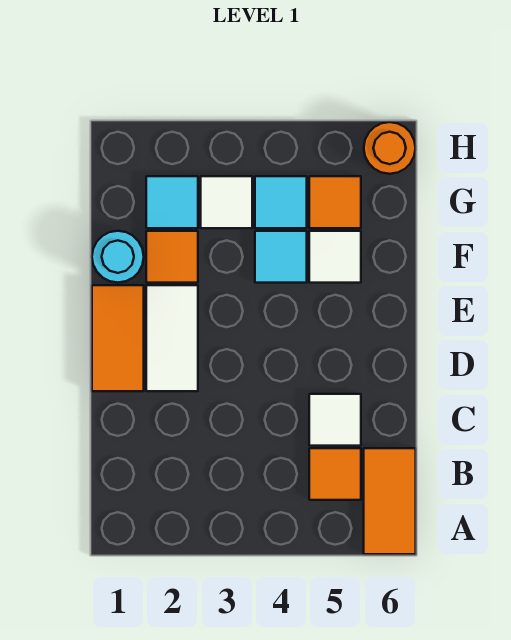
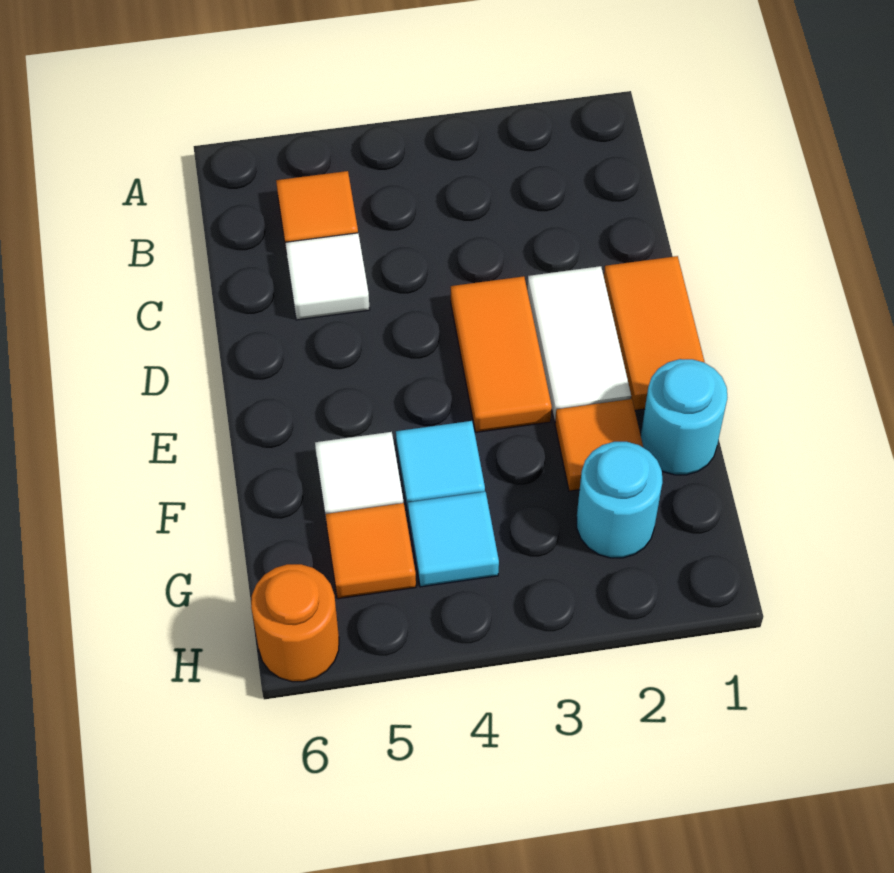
orange tile A6:B6 level 1 -> orange tile D3:E3 level 1
cyan tile G2 level 1 -> cyan round brick G2 level 1
white tile G3 level 1 -> none

